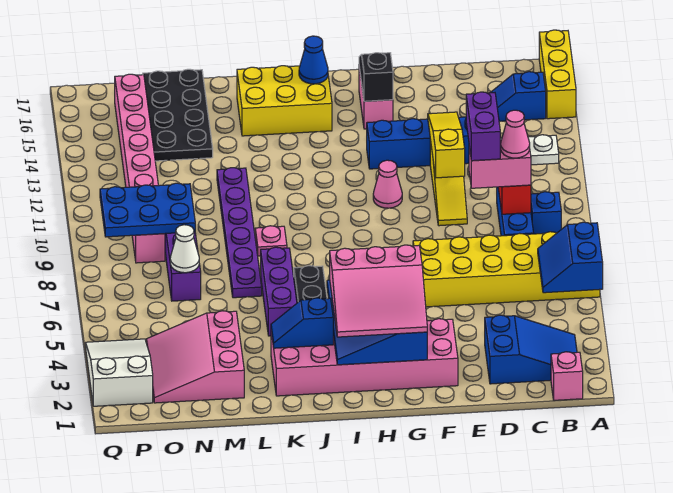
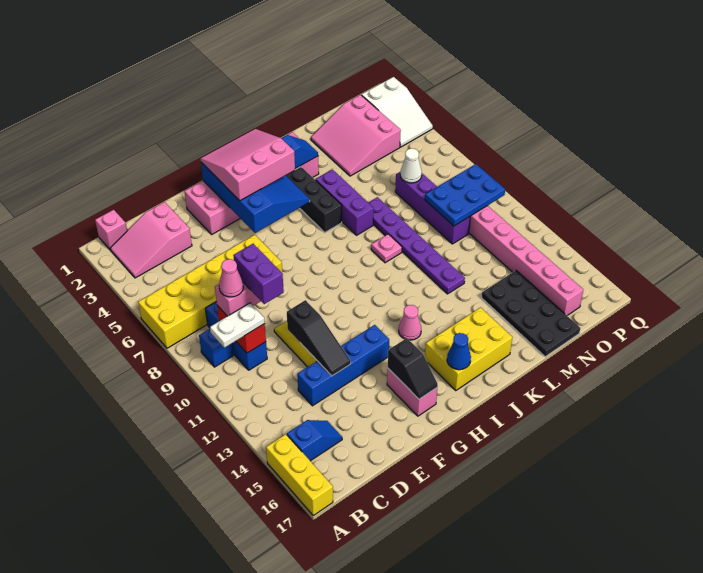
blue slope A5:B6 level 2 top A -> none
blue slope B2:D3 level 1 top D -> pink slope B2:D3 level 1 top D
yellow slope E11:E13 level 2 top 11 -> black slope E11:E13 level 2 top 11
pink cone G11 level 1 -> pink cone I13 level 1
pink slope M2:O4 level 1 top M -> pink slope M2:O4 level 1 top O

